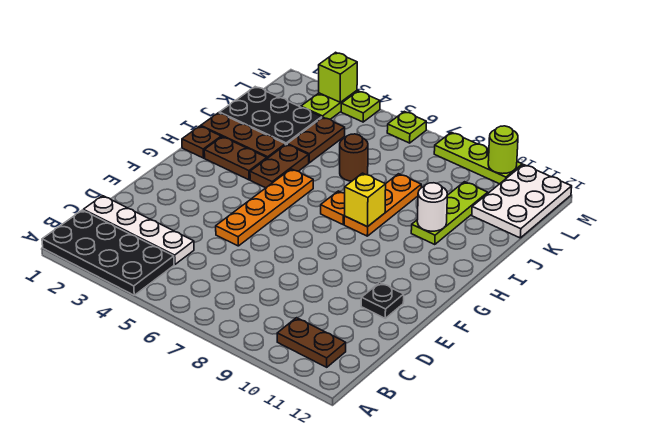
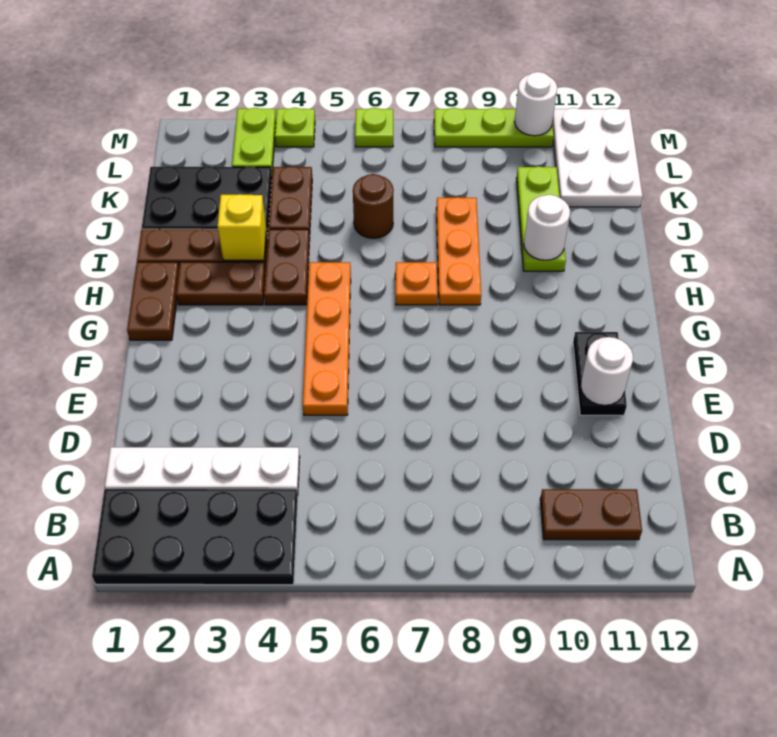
black plate E11 level 1 -> black plate E11:F11 level 1
none -> white round brick E11 level 2
brown plate H1 level 1 -> brown plate G1:H1 level 1
yellow brick H8 level 2 -> yellow brick I3 level 2
lime brick M3 level 2 -> none
lime round brick M10 level 2 -> white round brick M10 level 2

